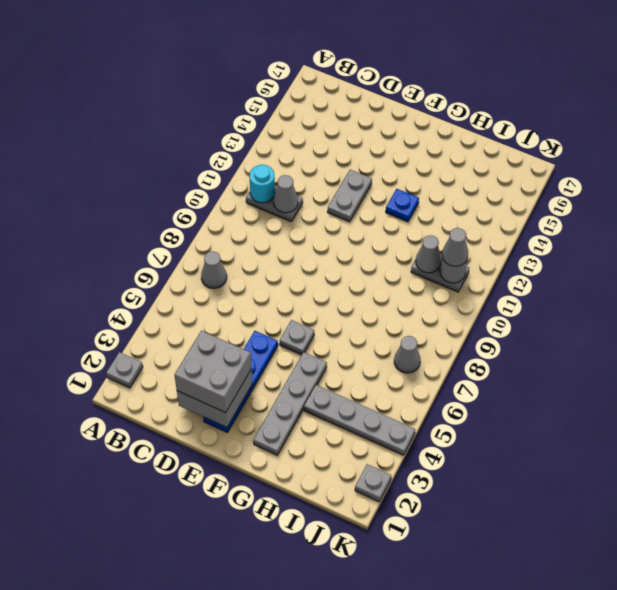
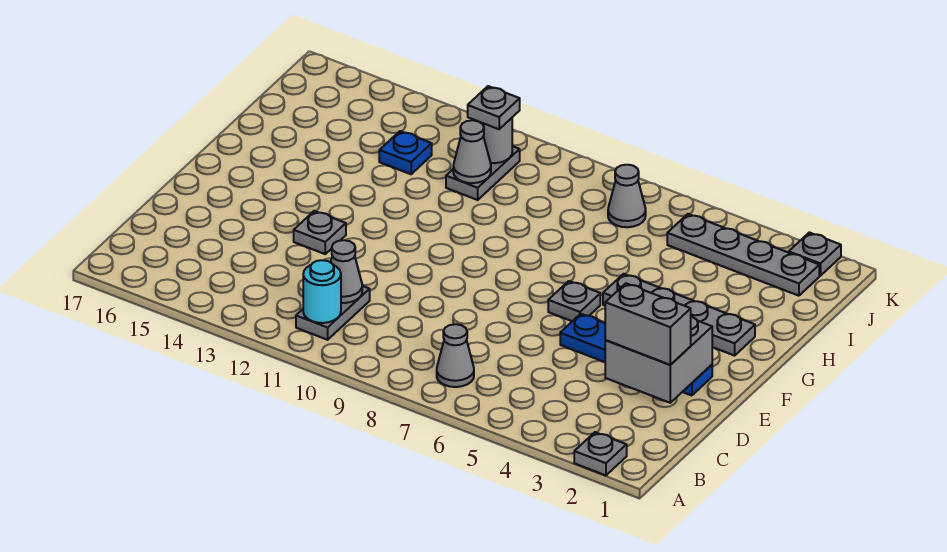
grey brick D2:E3 level 3 -> grey brick D2:D3 level 3
grey plate E12:E13 level 1 -> grey plate E13 level 1
blue plate G13 level 1 -> blue plate I13 level 1
grey plate H4:K4 level 1 -> grey plate J2:J5 level 1
grey cone J11 level 3 -> grey plate J11 level 3

